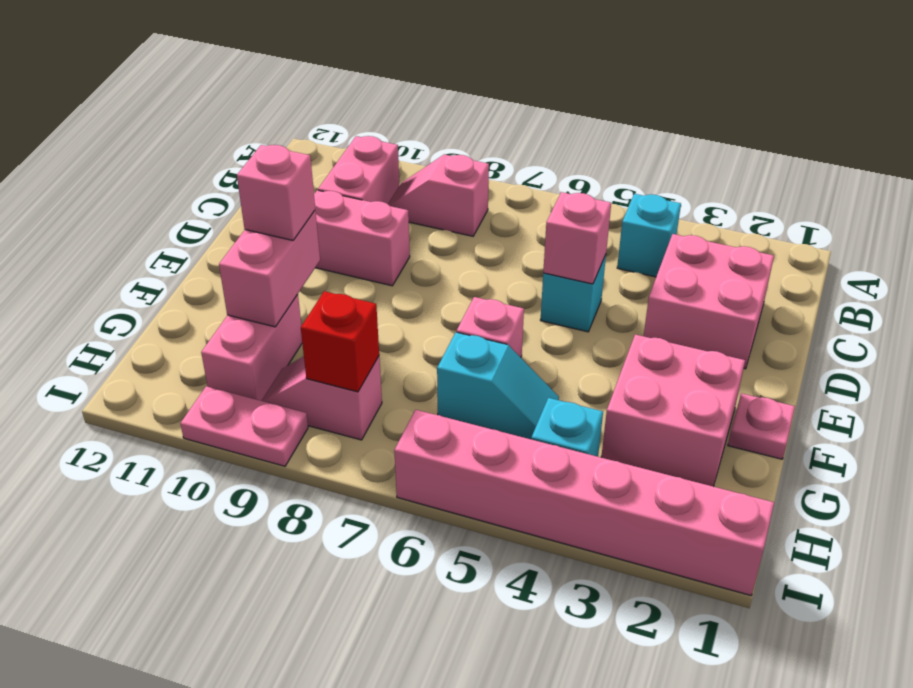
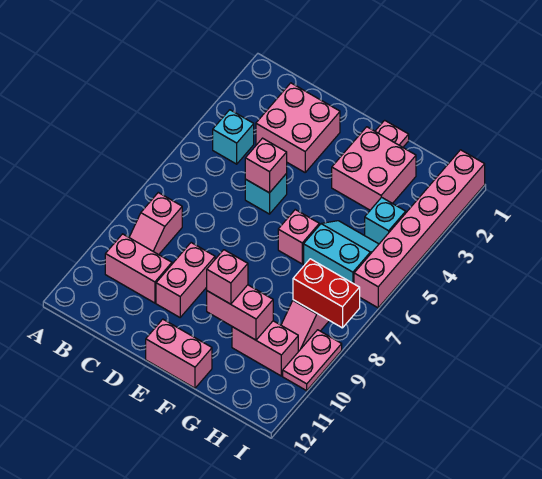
none -> pink brick E12:F12 level 1
cyan slope G5:G6 level 1 top 6 -> cyan slope G5:H6 level 1 top 6
red brick H8 level 2 -> red brick H8:I8 level 2

